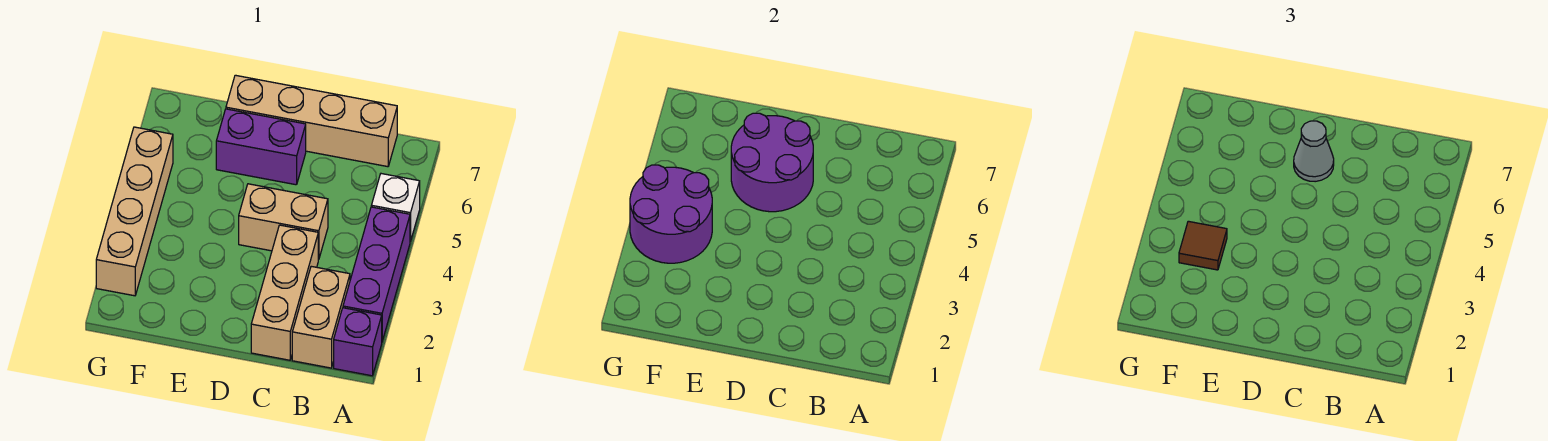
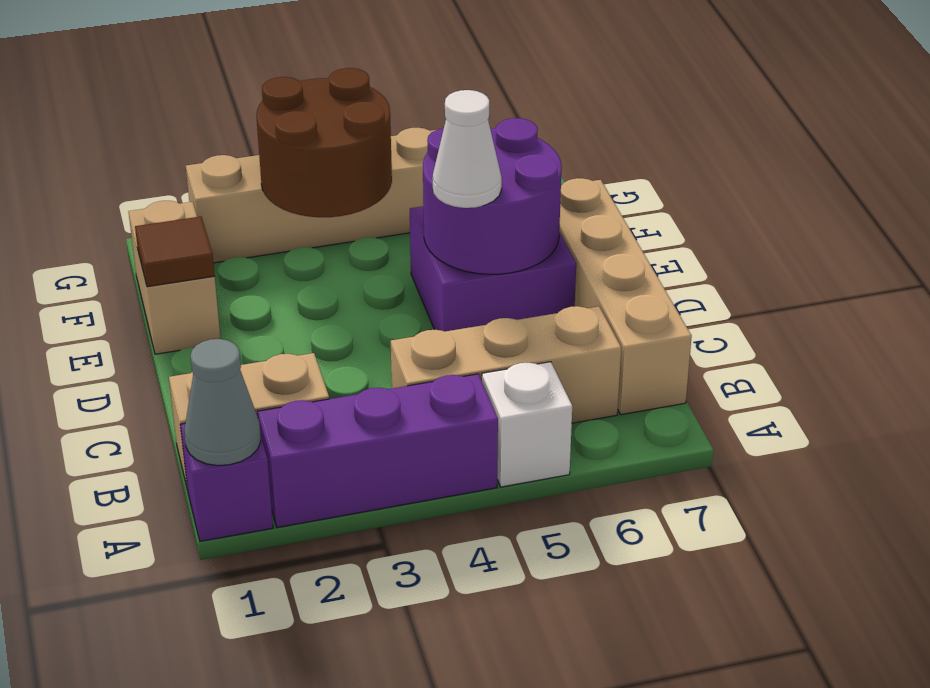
tan brick C1:C3 level 1 -> tan brick B4:B6 level 1
tan brick C4:D4 level 1 -> tan brick E1:F1 level 1
none -> white cone D5 level 3
purple brick D6:E6 level 1 -> purple brick D5:E6 level 1
grey cone D6 level 3 -> grey cone A1 level 2
purple round brick F3:G4 level 2 -> brown round brick F3:G4 level 2
brown tile F3 level 3 -> brown tile E1 level 2

